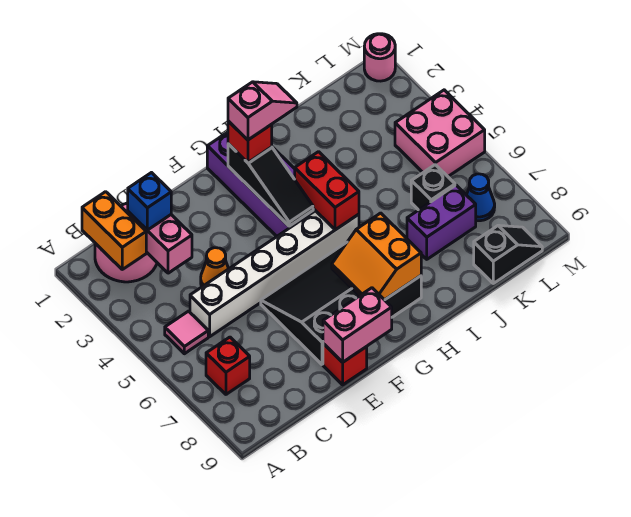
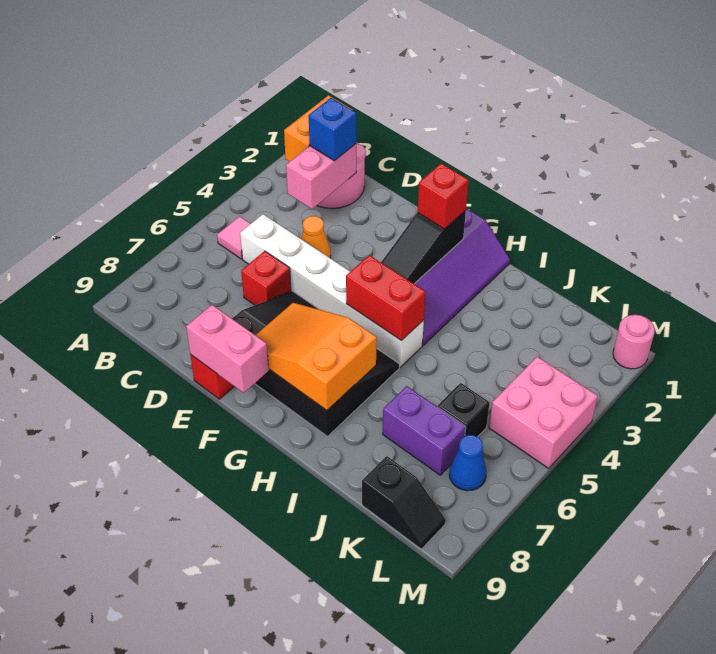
red brick B7 level 1 -> red brick D6 level 1
pink slope G2:H2 level 4 top G -> none
orange slope G7:H8 level 2 top H -> orange slope F7:H8 level 2 top H
red brick H4:H5 level 2 -> red brick G5:H5 level 2

